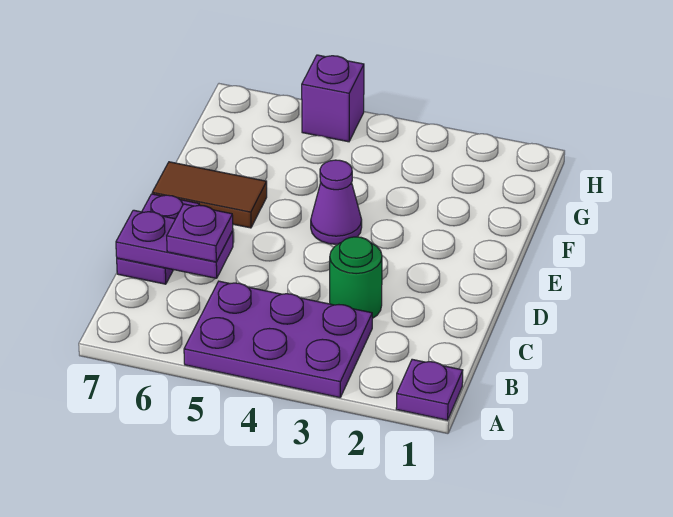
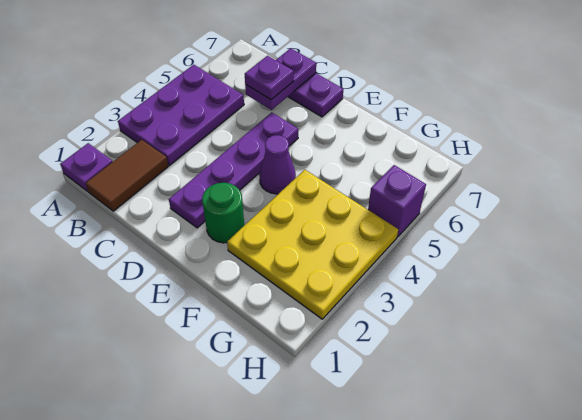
green round brick C3 level 1 -> green round brick E2 level 1
none -> purple plate D2:D5 level 1
brown tile E6:E7 level 1 -> brown tile B1:B2 level 1
none -> yellow plate F2:H4 level 1

